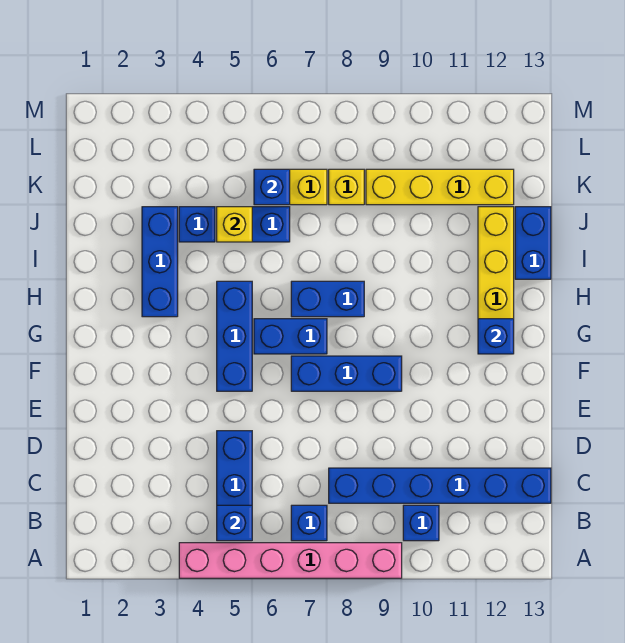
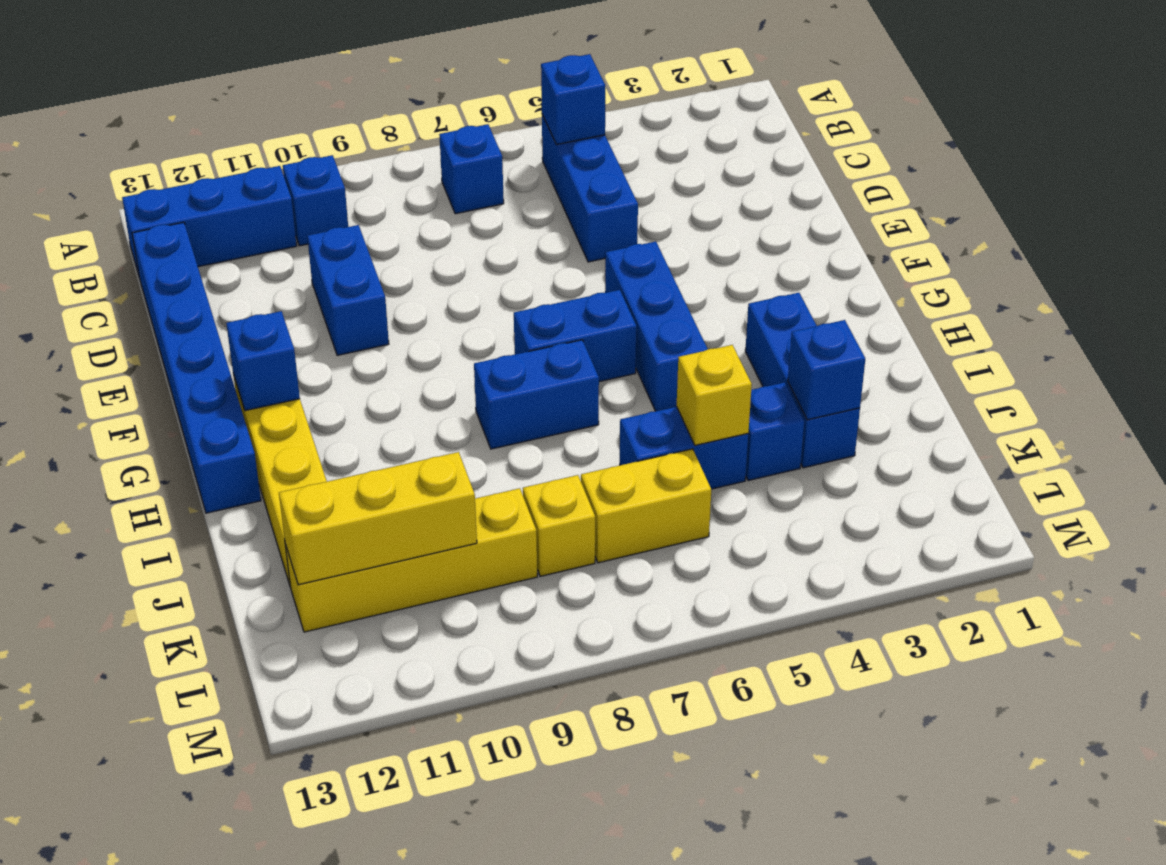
pink brick A4:A9 level 1 -> none
blue brick C8:C13 level 1 -> blue brick C13:H13 level 1
blue brick F7:F9 level 1 -> blue brick B11:B13 level 1
blue brick I13:J13 level 1 -> blue brick D10:E10 level 1
blue brick K6 level 2 -> blue brick J3 level 2
none -> yellow brick K10:K12 level 2

